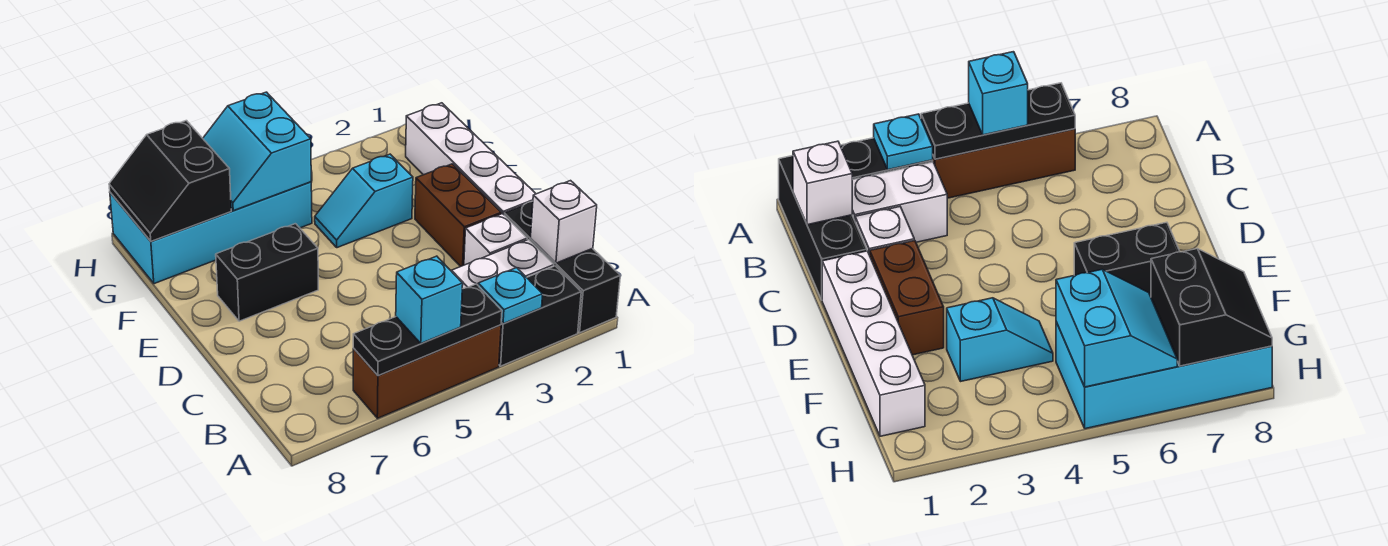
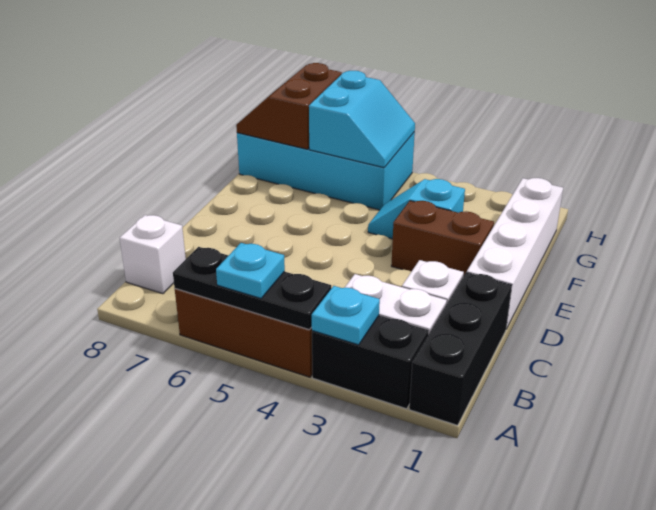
cyan brick A5 level 3 -> cyan plate A5 level 3
white brick B1 level 2 -> white brick B8 level 1
brown brick D2:E2 level 1 -> brown brick E2:E3 level 1
black brick E6:E7 level 1 -> none
cyan slope G5:H6 level 2 top 5 -> cyan slope G5:H6 level 2 top 6
black slope G7:H8 level 2 top 7 -> brown slope G7:H8 level 2 top 7

